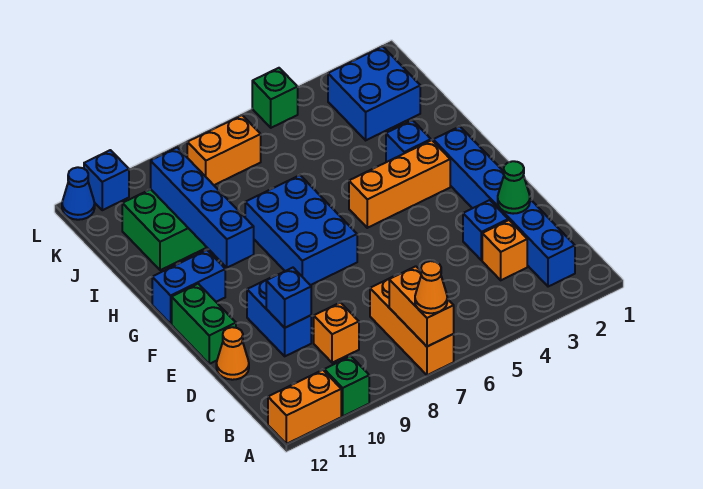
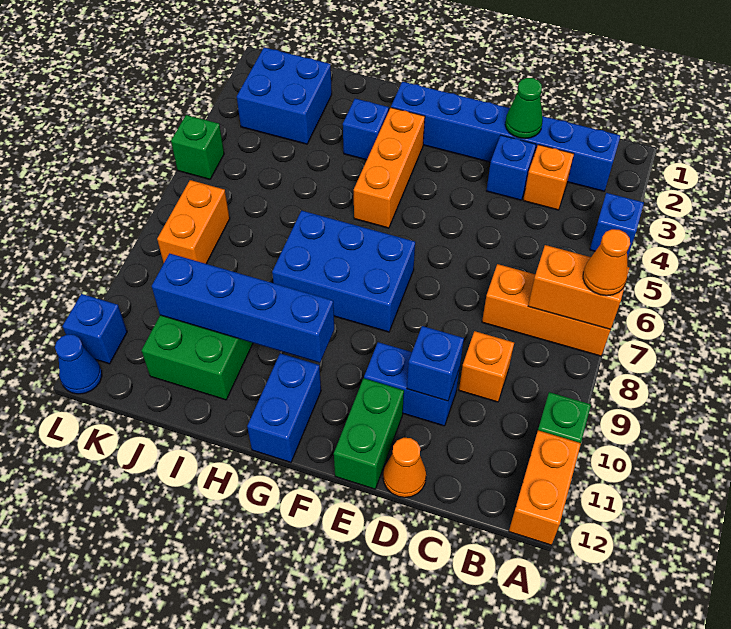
none -> blue brick A4 level 1
green brick E12:F12 level 1 -> green brick E11:E12 level 1

